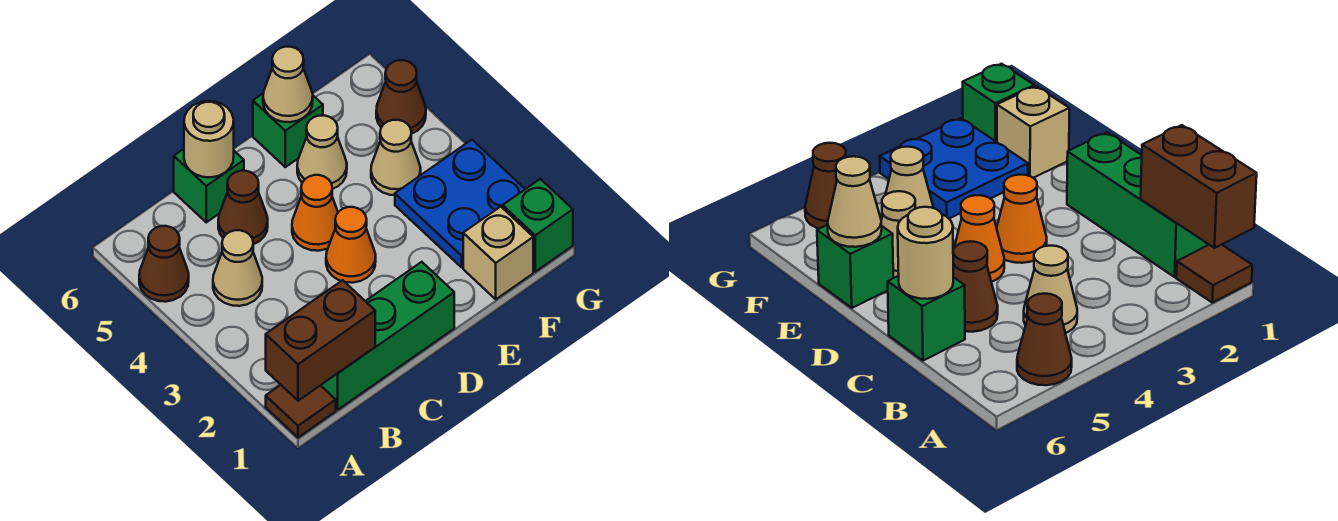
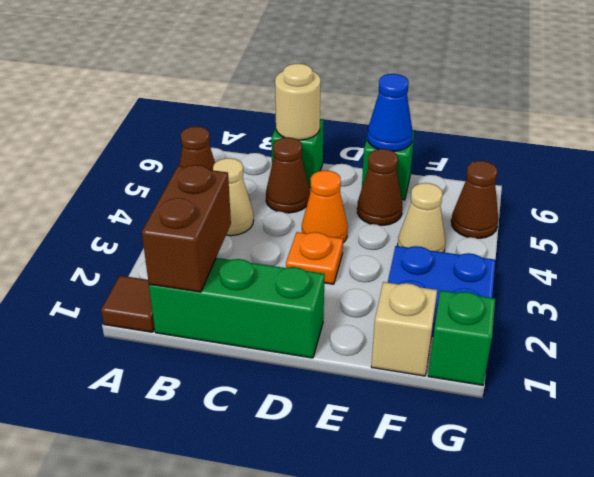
brown brick A1:B1 level 2 -> brown brick B1:B2 level 2
orange cone D3 level 1 -> orange plate D3 level 1
tan cone E5 level 1 -> brown cone E5 level 1
tan cone E6 level 2 -> blue cone E6 level 2

